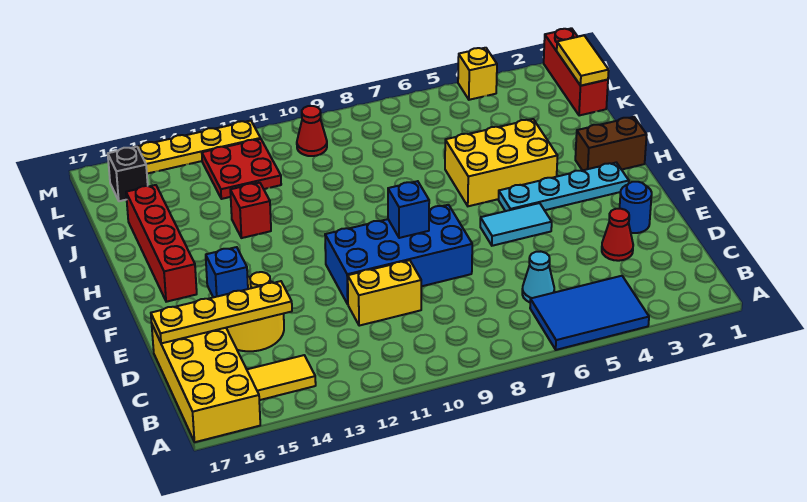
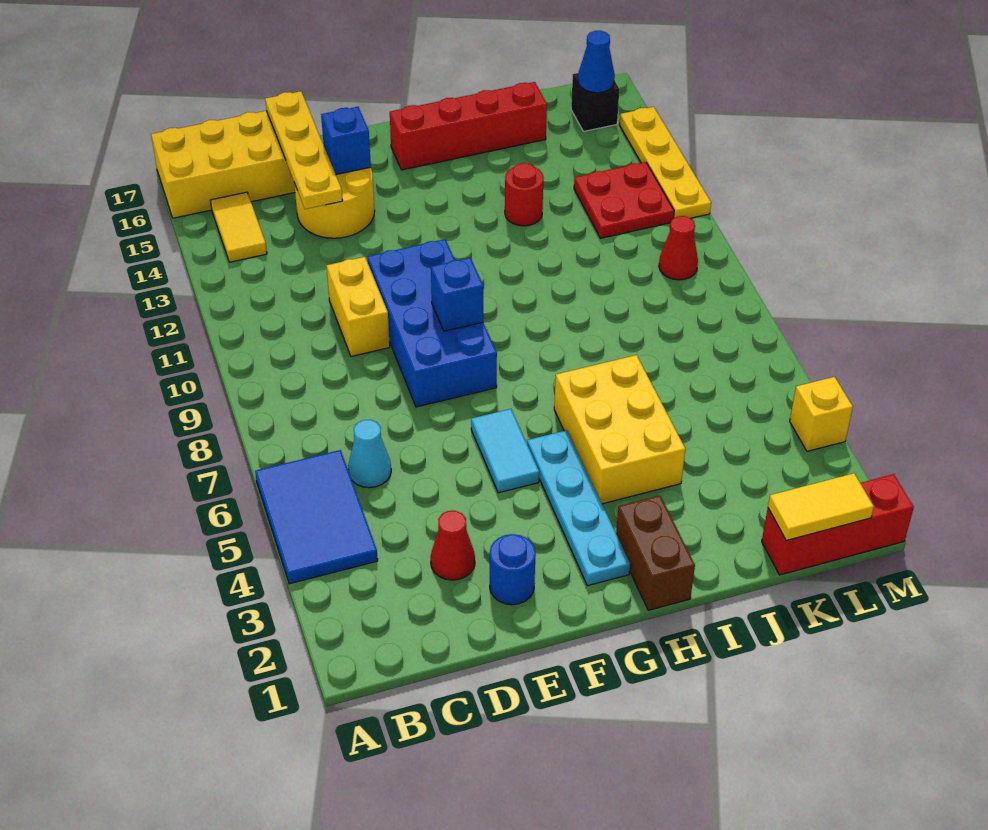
red brick I13 level 1 -> red round brick I13 level 1
none -> blue cone L16 level 2

